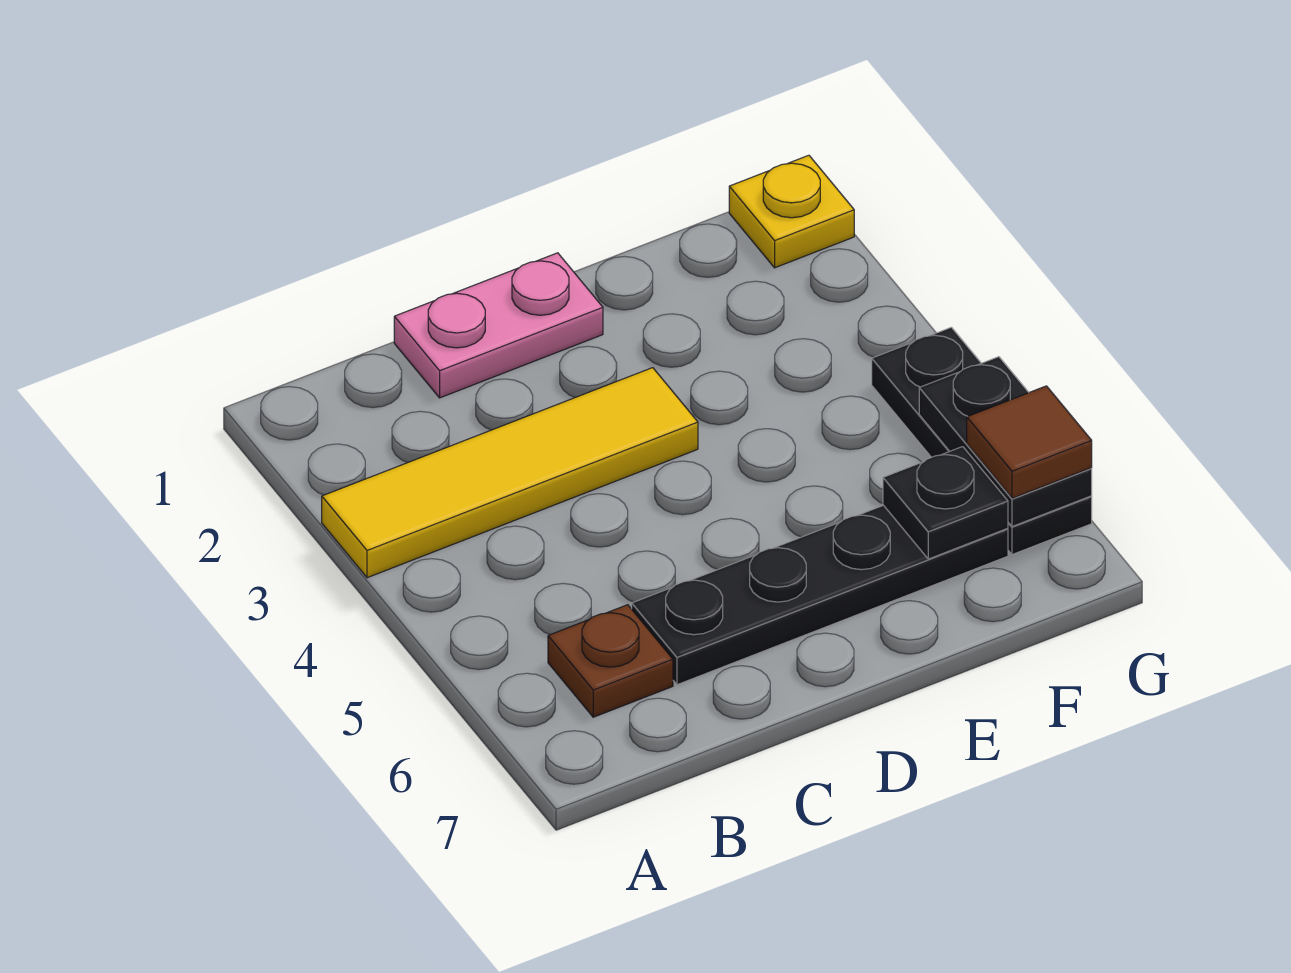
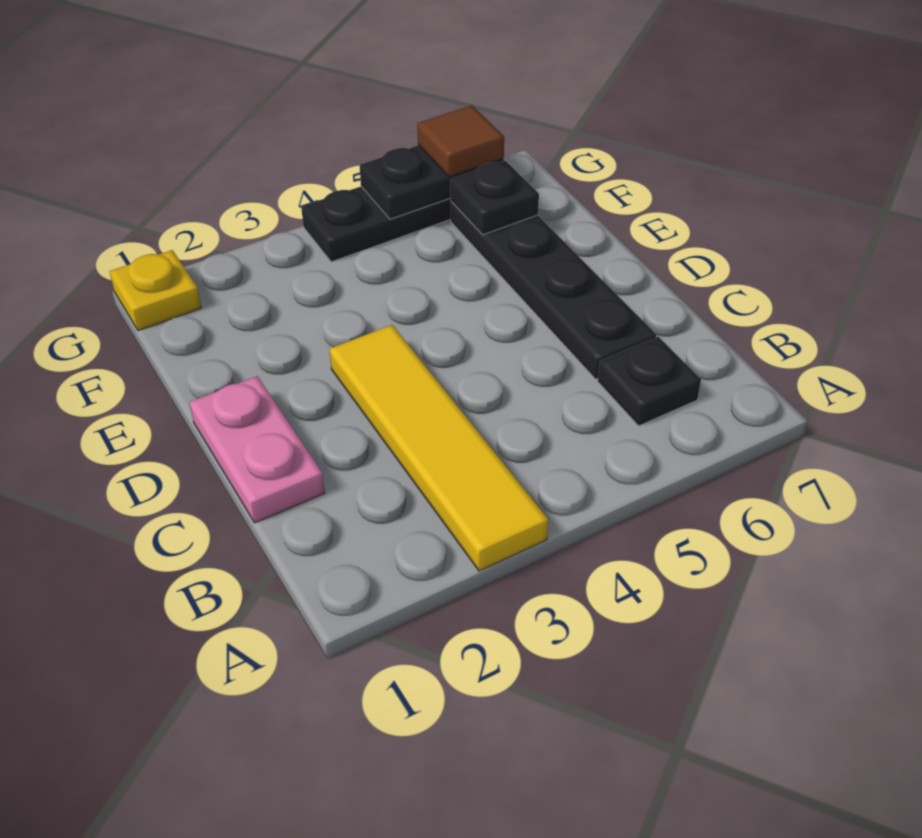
brown plate B6 level 1 -> black plate B6 level 1

